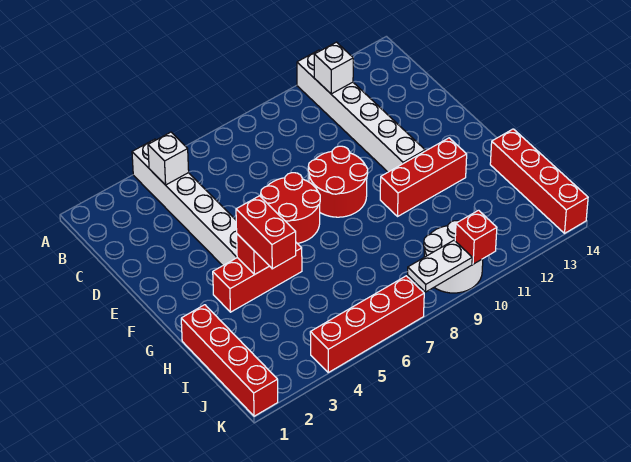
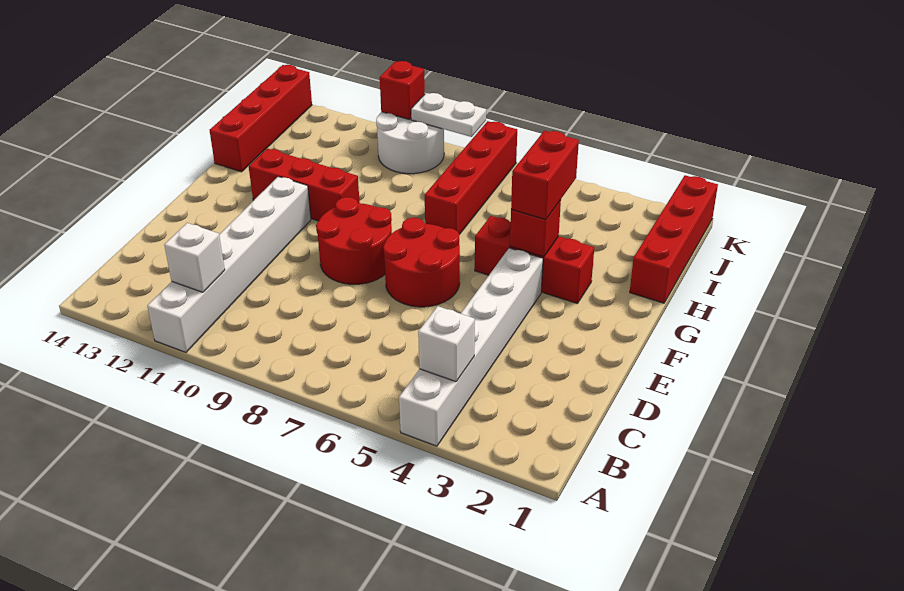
red brick K4:K7 level 1 -> red brick H7:K7 level 1

